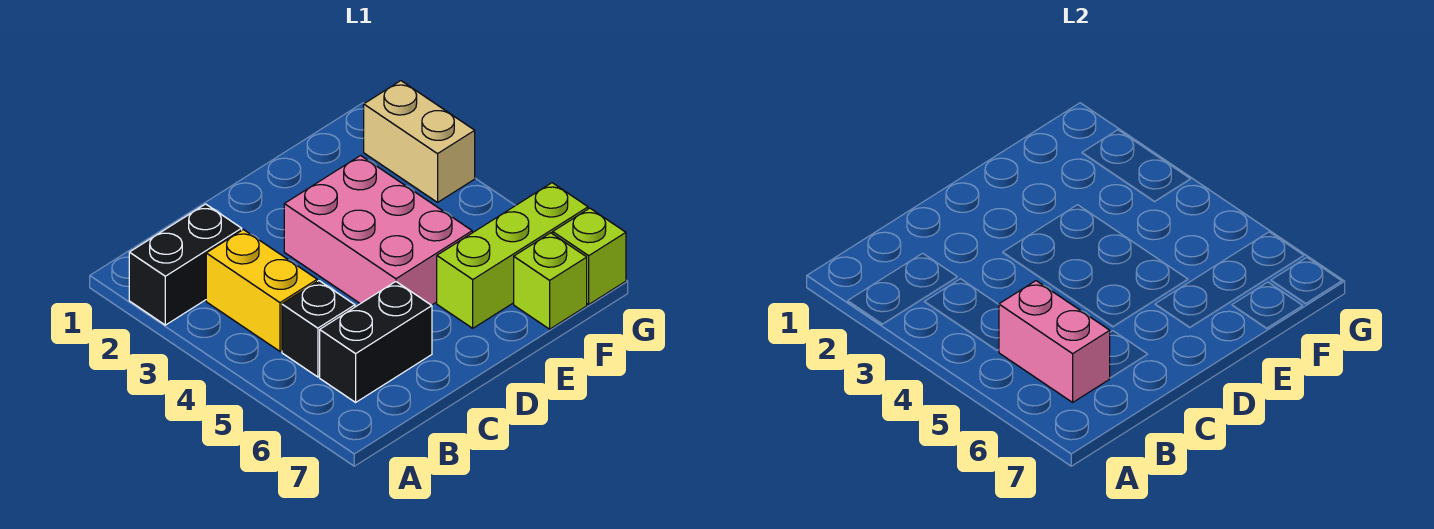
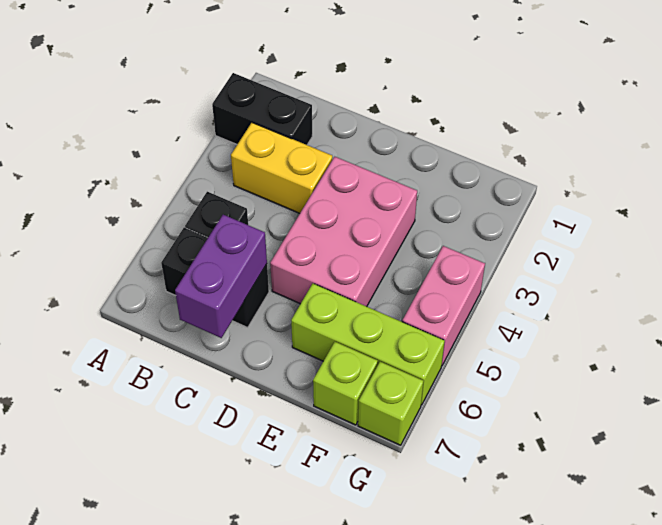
yellow brick B3:B4 level 1 -> yellow brick B3:C3 level 1
pink brick B5:B6 level 2 -> pink brick G4:G5 level 1
none -> purple brick C6:C7 level 2
tan brick G2:G3 level 1 -> none

